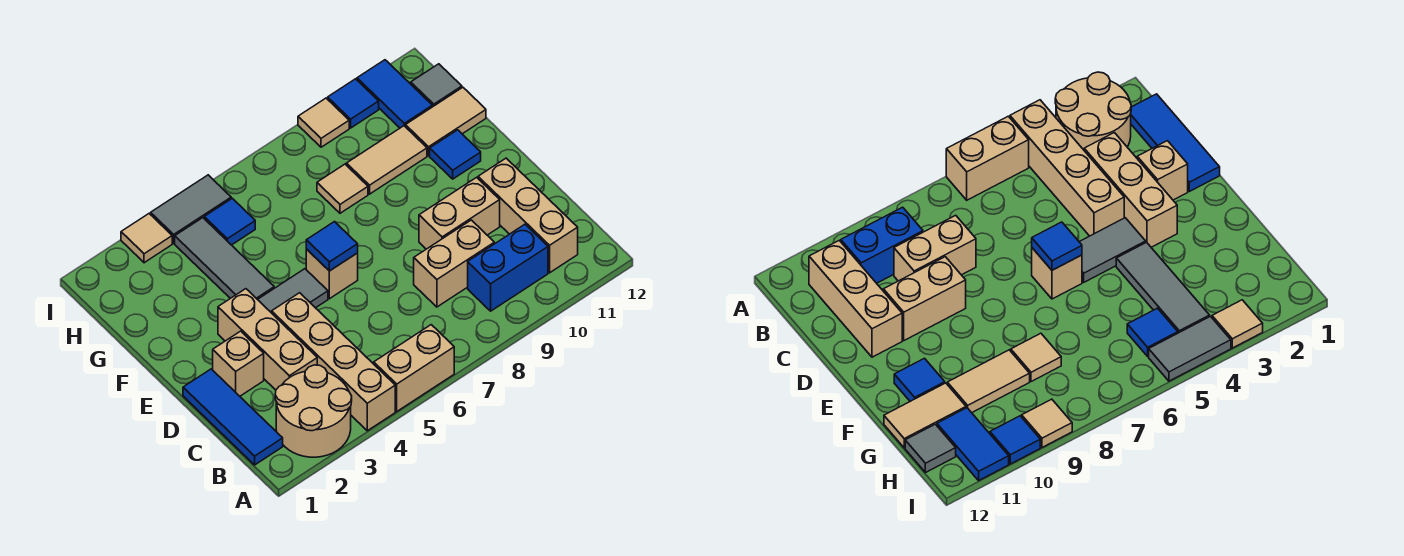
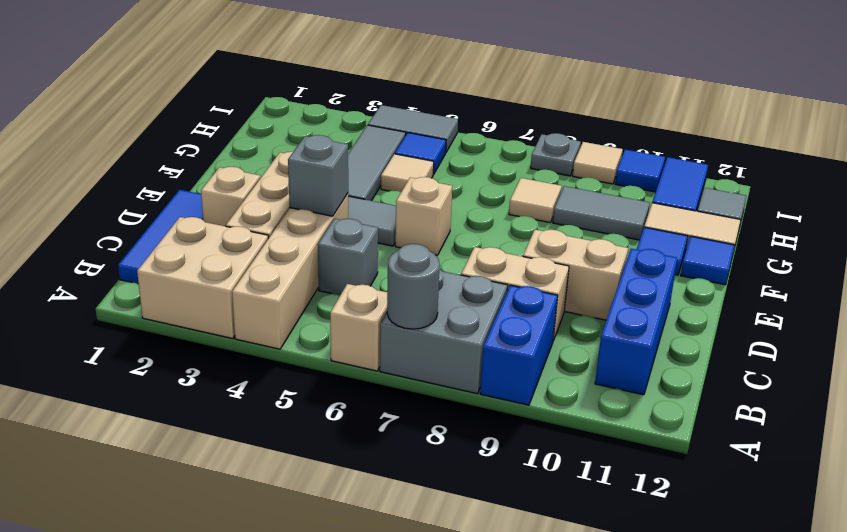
tan round brick A2:B3 level 1 -> tan brick A2:B3 level 1
tan brick A5:A6 level 1 -> tan brick A6 level 1
none -> grey brick A7:B8 level 1
none -> grey round brick A7 level 2
blue brick B9:B10 level 1 -> blue brick A9:B9 level 1
tan brick B11:D11 level 1 -> blue brick B11:D11 level 1
none -> grey brick C5 level 1
none -> grey brick D4 level 2
blue tile E6 level 2 -> blue tile F12 level 1
tan tile G9:G10 level 1 -> grey tile G9:G10 level 1
tan tile I3 level 1 -> tan tile G5 level 1
none -> grey plate I8 level 1

